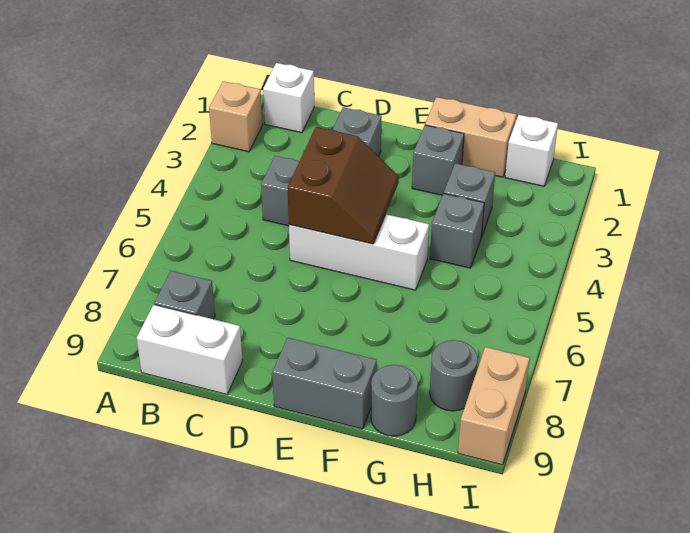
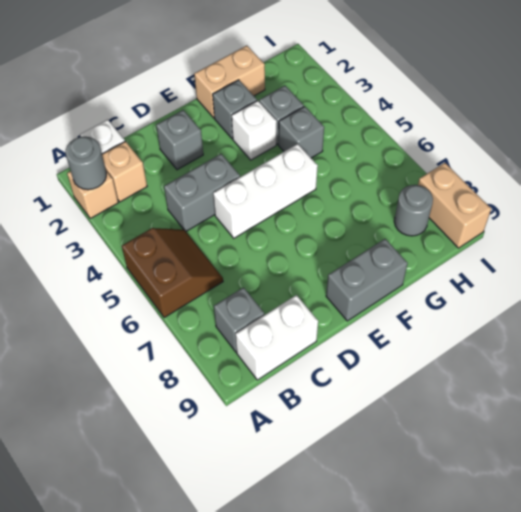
none -> tan brick B2 level 1
brown slope D4:E5 level 2 top D -> brown slope A5:B6 level 1 top A
grey round brick G9 level 1 -> grey round brick A2 level 2
white brick H1 level 1 -> white brick F3 level 1

